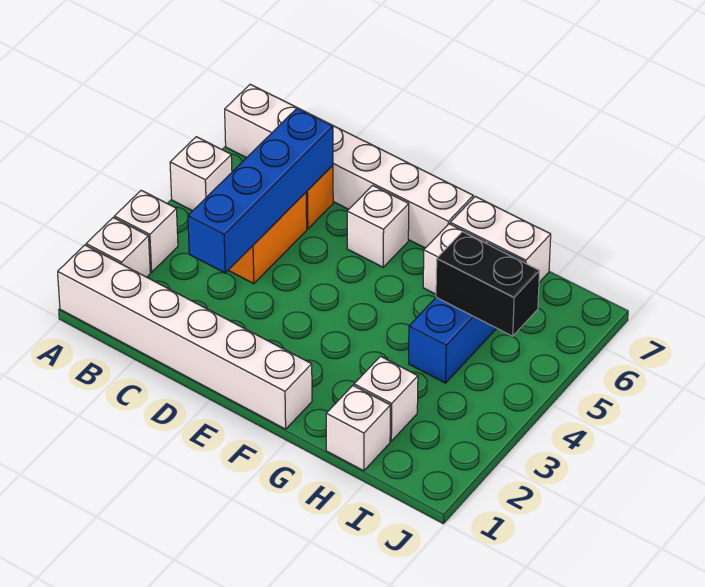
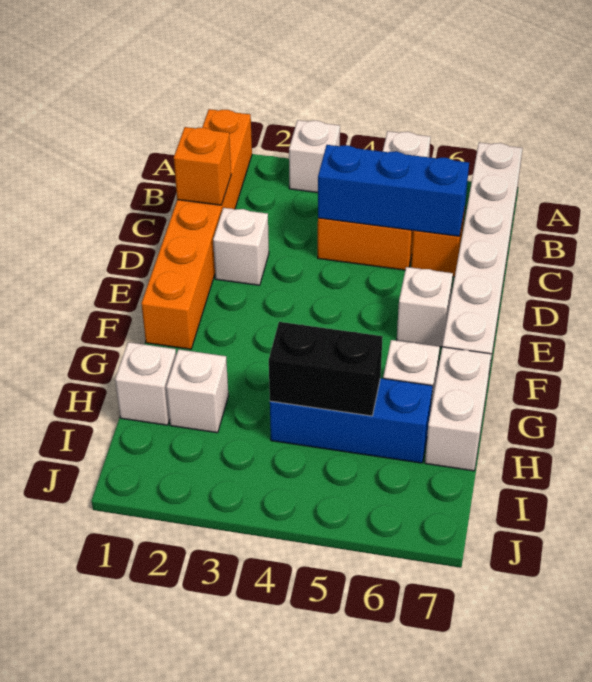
white brick A1:F1 level 1 -> orange brick A1:F1 level 1
white brick A2 level 1 -> white brick D2 level 1
none -> orange brick C1 level 2
blue brick C3:C6 level 2 -> blue brick C4:C6 level 2
black brick H5:I5 level 2 -> black brick H4:H5 level 2

